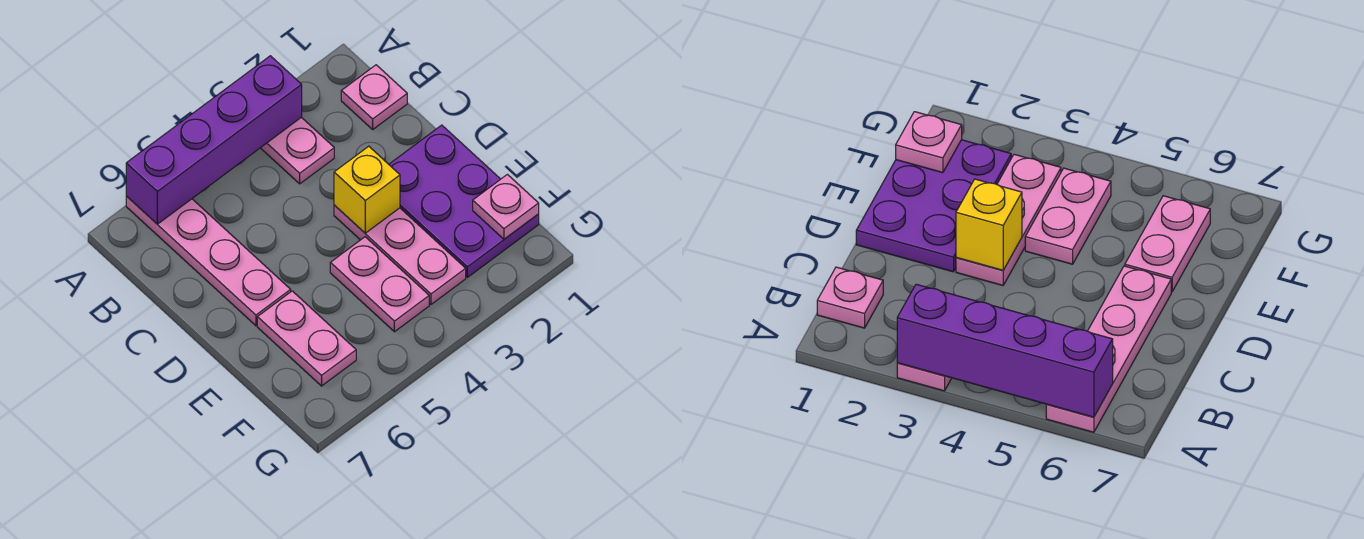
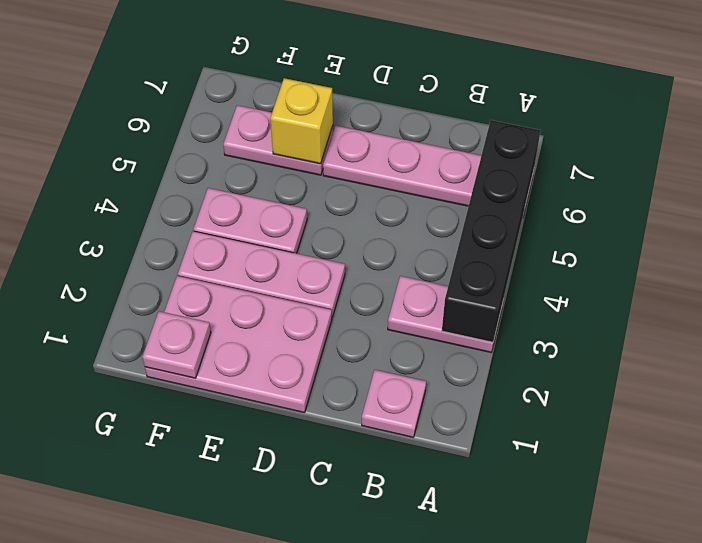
purple brick A3:A6 level 2 -> black brick A3:A6 level 2
purple plate D1:F2 level 1 -> pink plate D1:F2 level 1
yellow brick D3 level 2 -> yellow brick E6 level 2

